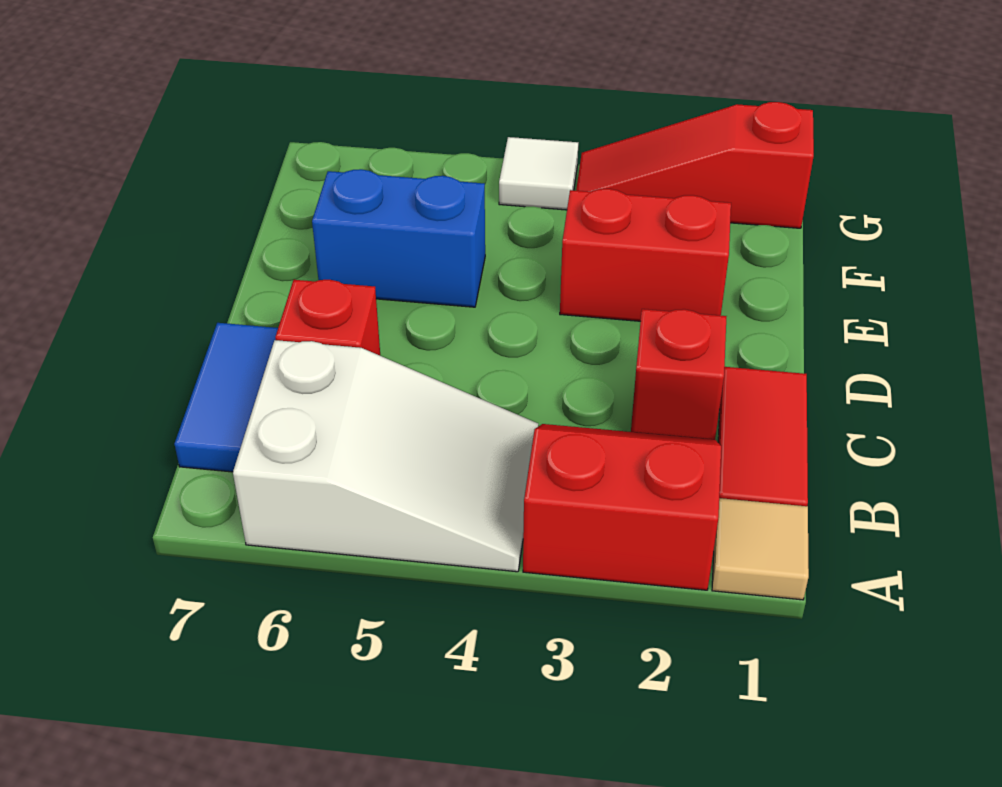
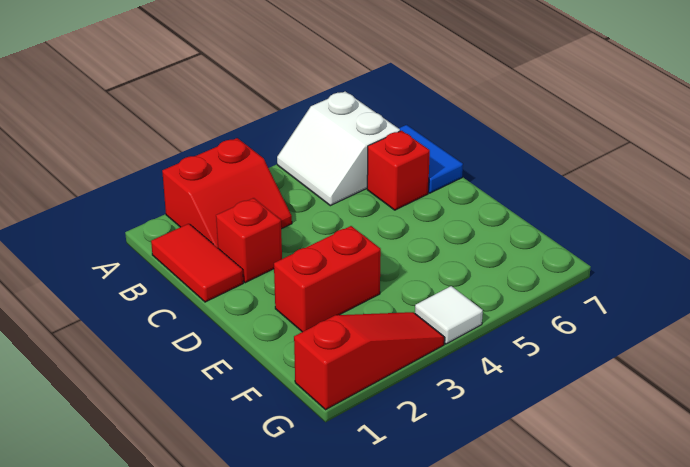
tan tile A1 level 1 -> none
white slope A4:B6 level 1 top 6 -> white slope A5:B6 level 1 top 6
blue brick E5:E6 level 1 -> none

